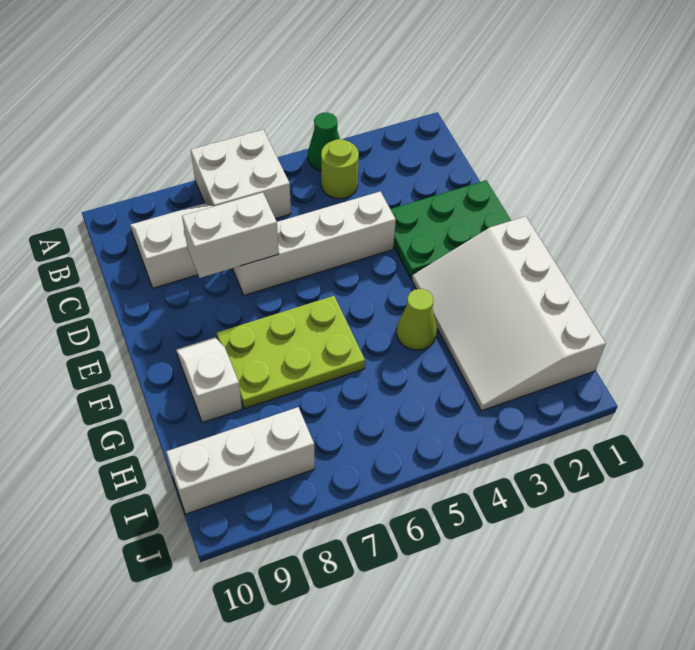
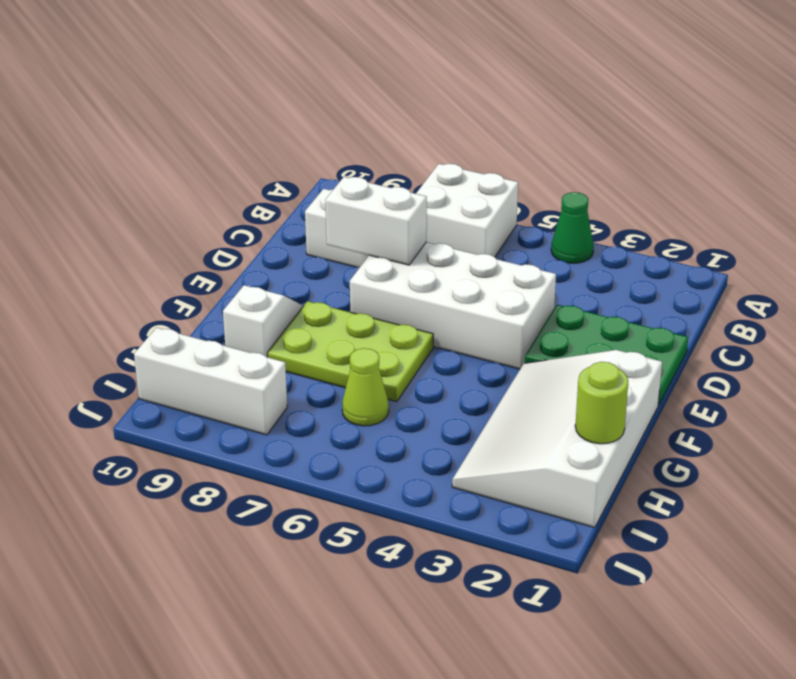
lime round brick B4 level 1 -> lime round brick H1 level 2
white brick D4:D7 level 1 -> white brick D4:E7 level 1
lime cone G4 level 1 -> lime cone H6 level 1

